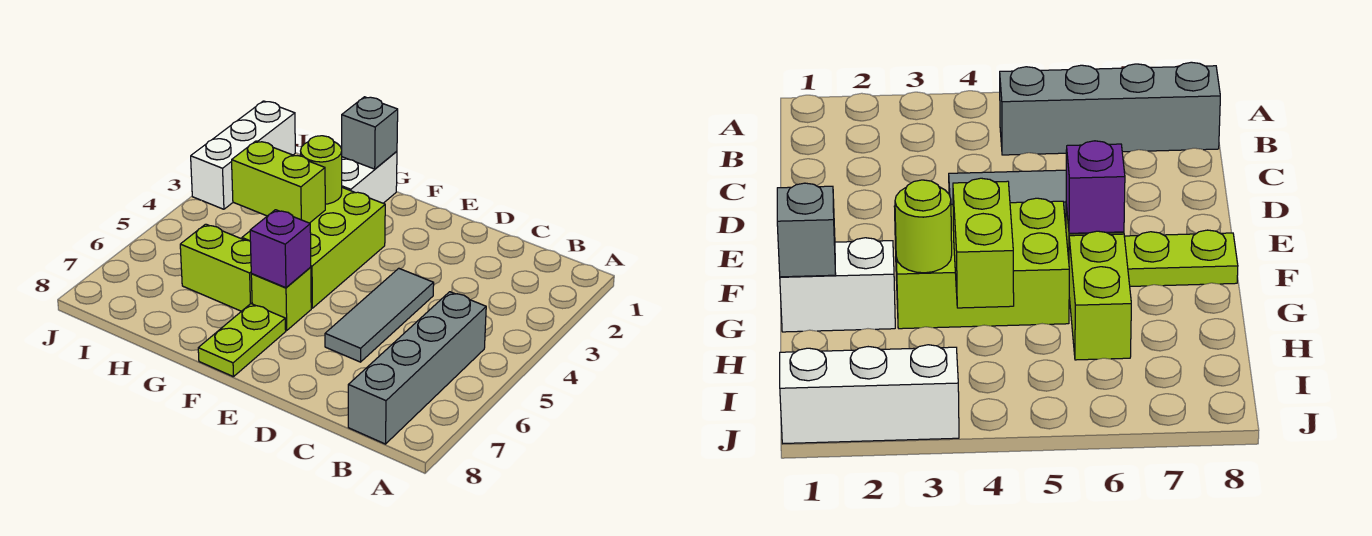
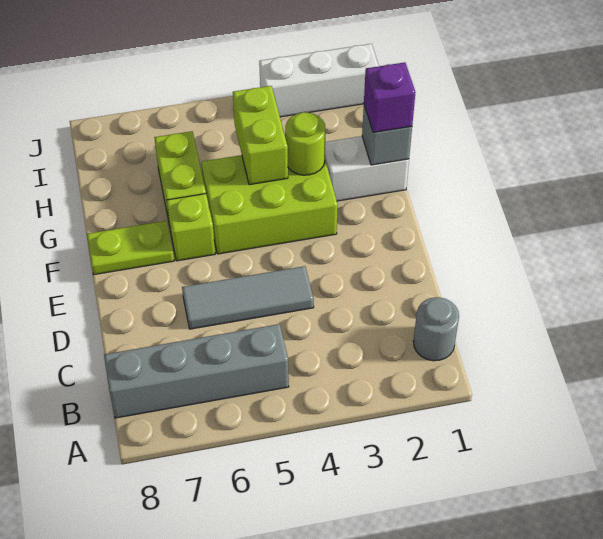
none -> grey round brick B1 level 1
purple brick F6 level 2 -> purple brick G1 level 3

